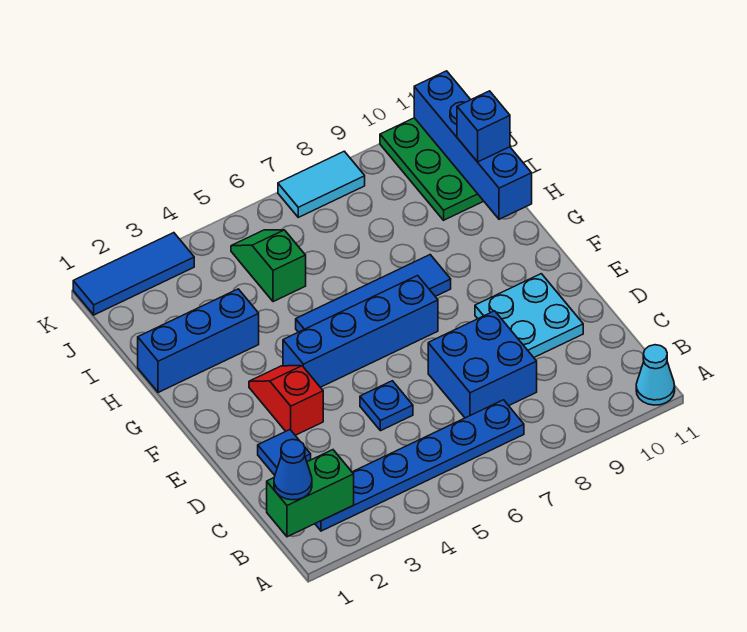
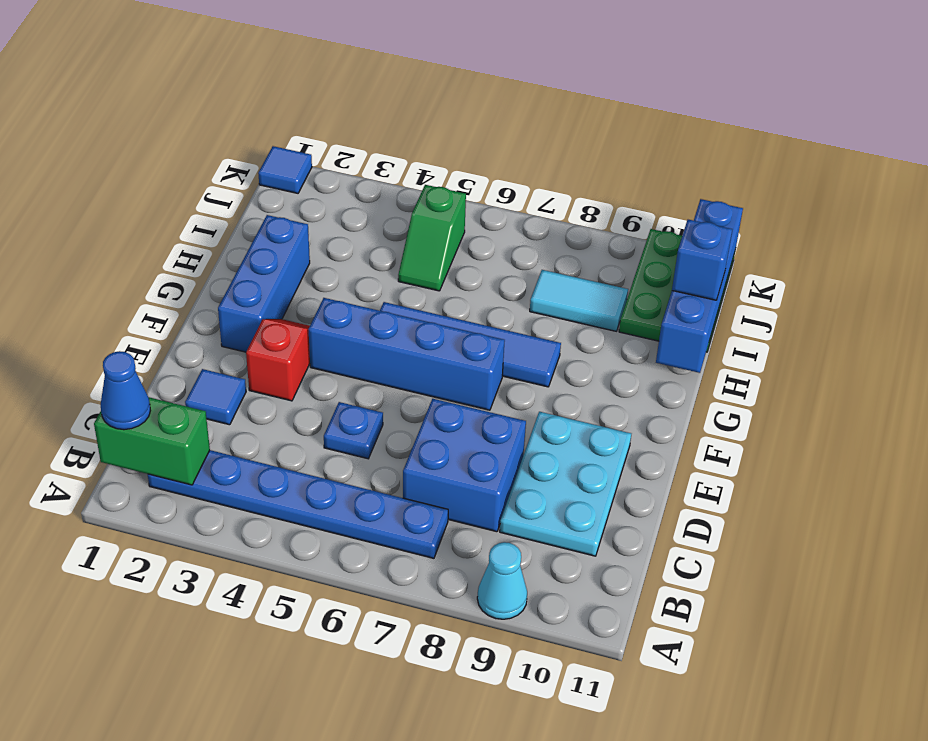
cyan cone A11 level 1 -> cyan cone A9 level 1
cyan plate D9:E10 level 1 -> cyan plate C9:E10 level 1
blue brick H1:H3 level 1 -> blue brick F2:H2 level 1
green slope I5:J5 level 1 top I -> green slope I5:J5 level 1 top J
blue tile K1:K3 level 1 -> blue tile K1 level 1
cyan tile K7:K8 level 1 -> cyan tile I8:I9 level 1

